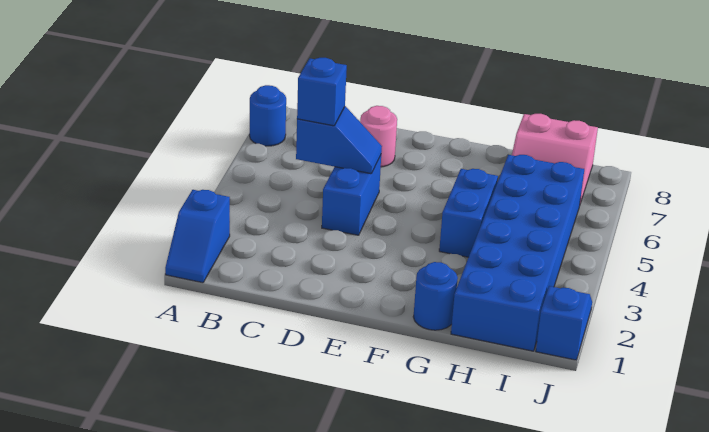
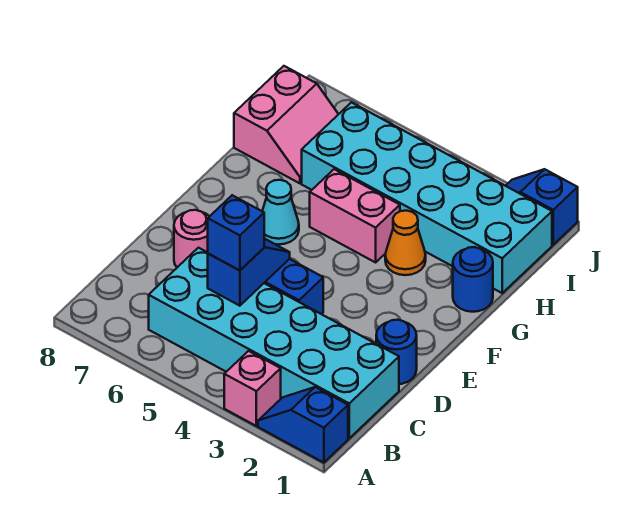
blue slope A1:A2 level 1 top 2 -> blue slope A1:A2 level 1 top 1
none -> pink brick A3 level 1
blue round brick A7 level 1 -> blue round brick D1 level 1
none -> cyan brick B1:C6 level 1
none -> cyan cone F6 level 1
none -> orange cone G3 level 1
blue brick G4:G5 level 1 -> pink brick G4:G5 level 1
blue brick H1:I6 level 1 -> cyan brick H1:I6 level 1

